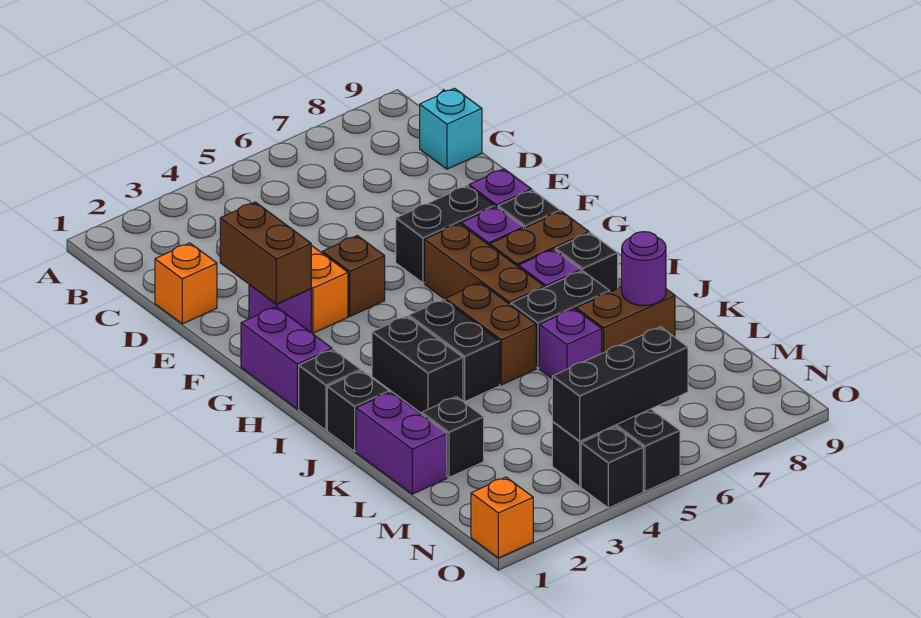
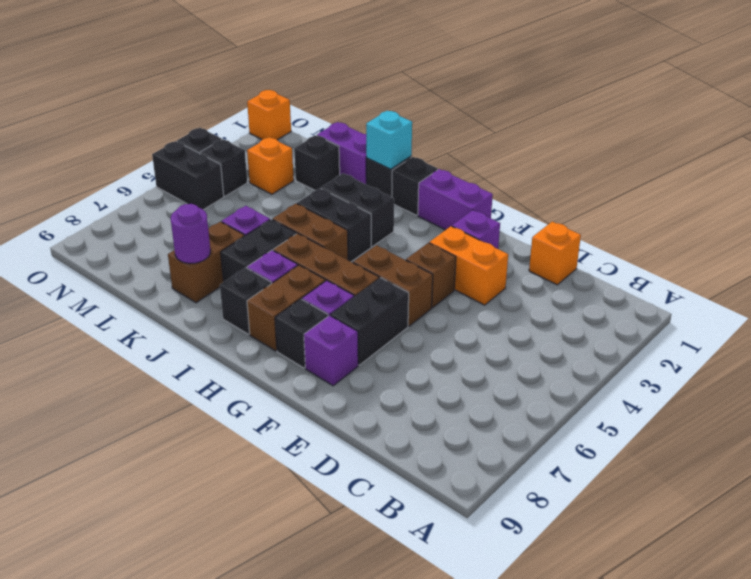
cyan brick C9 level 1 -> cyan brick J1 level 2
brown brick E2:F2 level 2 -> brown brick F5:G5 level 1
none -> orange brick M3 level 1
black brick N4:N6 level 2 -> none

